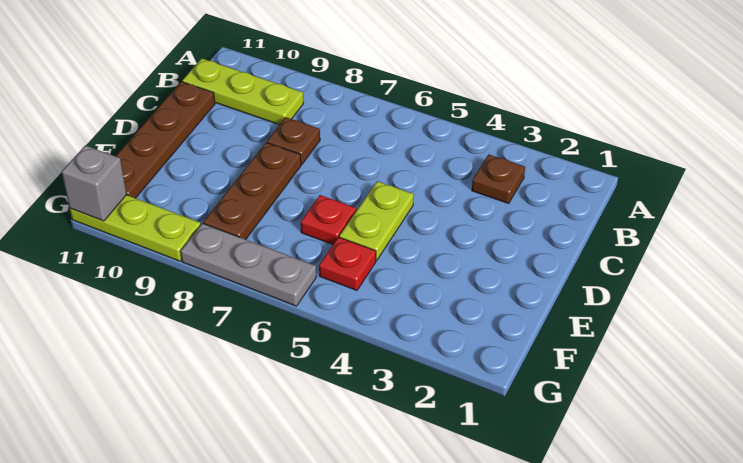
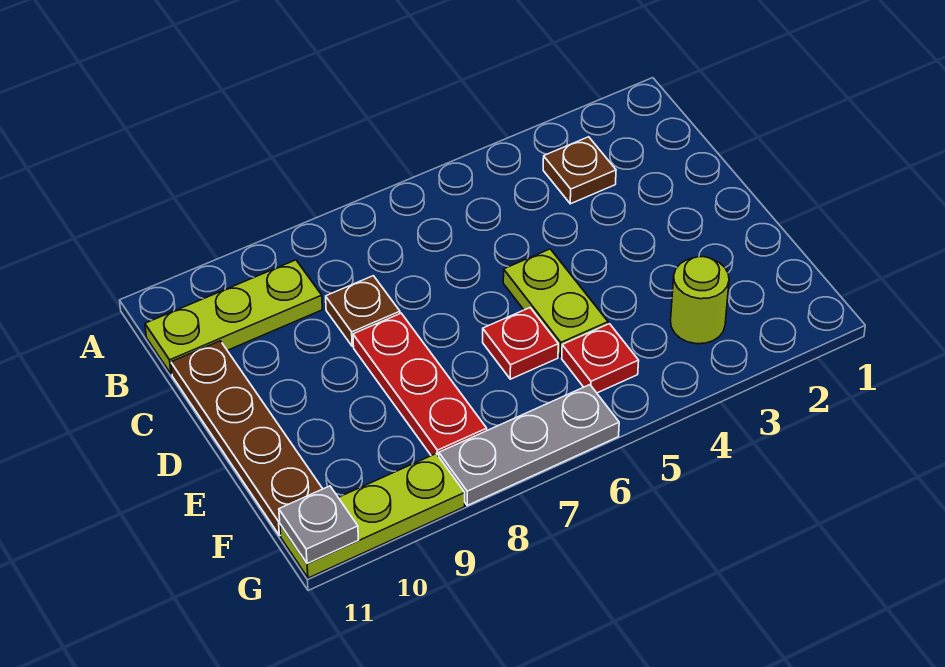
brown plate D8:F8 level 1 -> red plate D8:F8 level 1
none -> lime round brick F3 level 1
grey brick G11 level 2 -> grey plate G11 level 2

